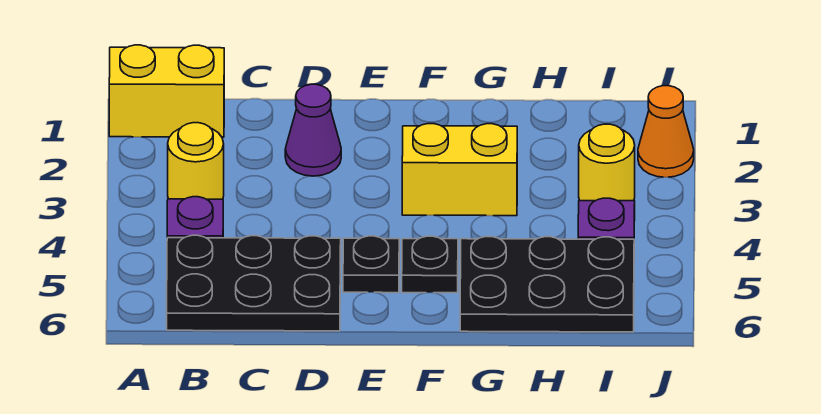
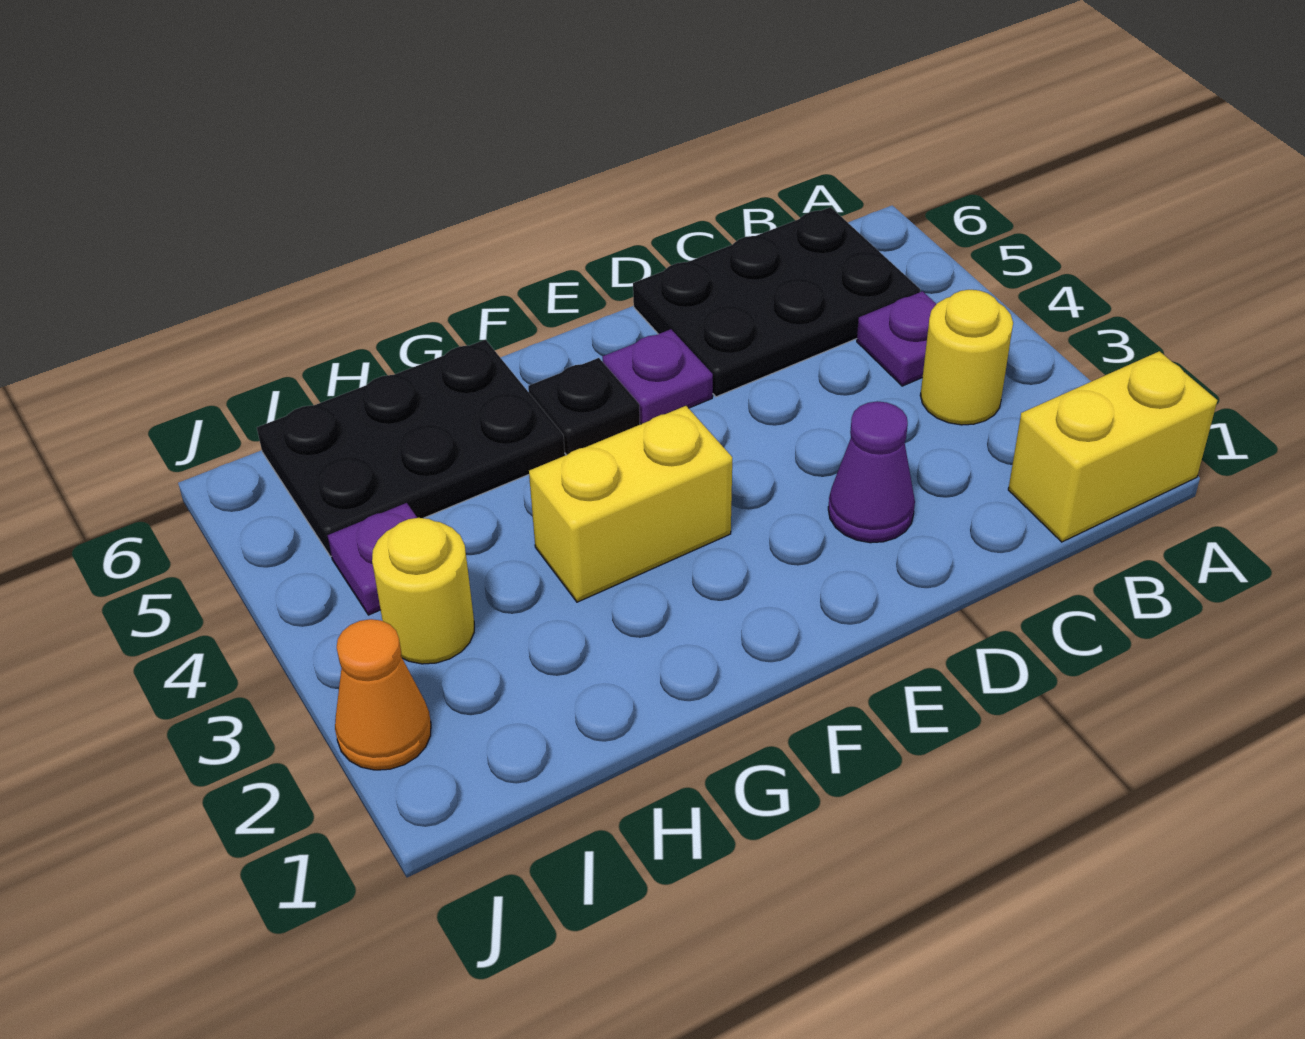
black plate E5 level 1 -> purple plate E5 level 1

